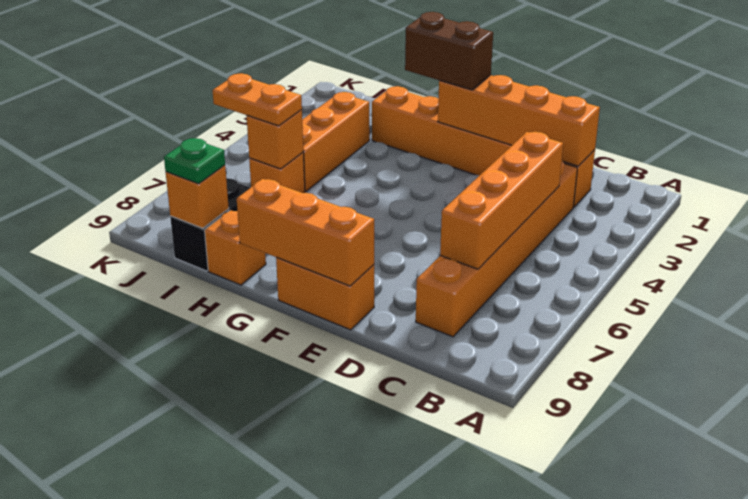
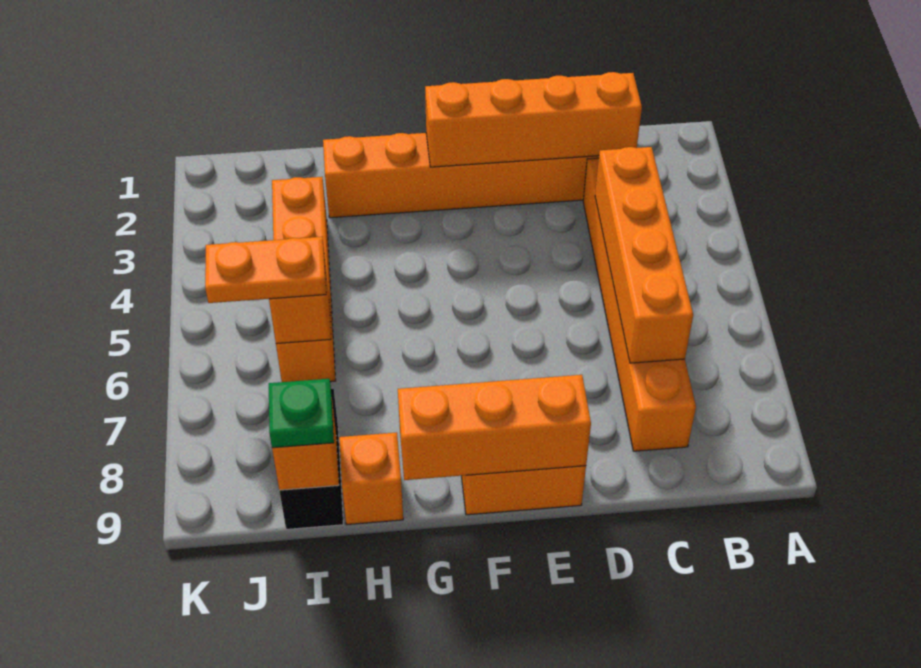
brown brick F2:G2 level 3 -> none

